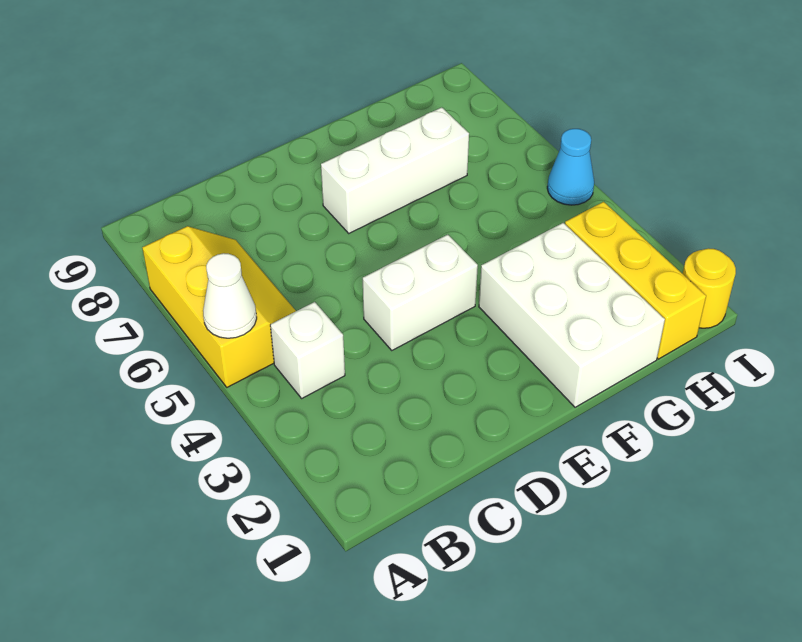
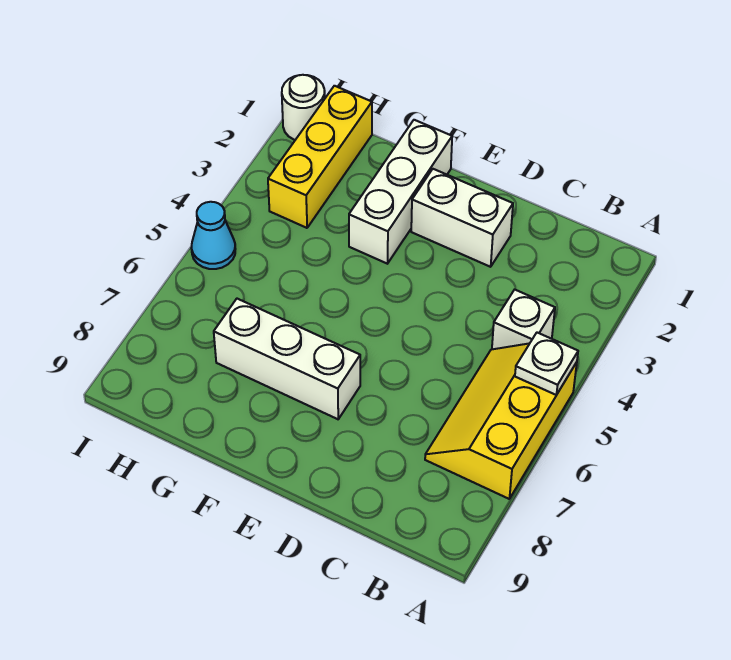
white cone A5 level 2 -> white plate A5 level 2
white brick D4:E4 level 1 -> white brick D2:E2 level 1
white brick F1:G3 level 1 -> white brick F1:F3 level 1
yellow round brick I1 level 1 -> white round brick I1 level 1

